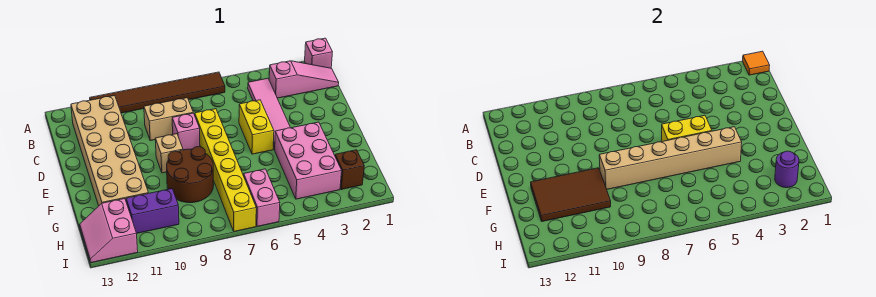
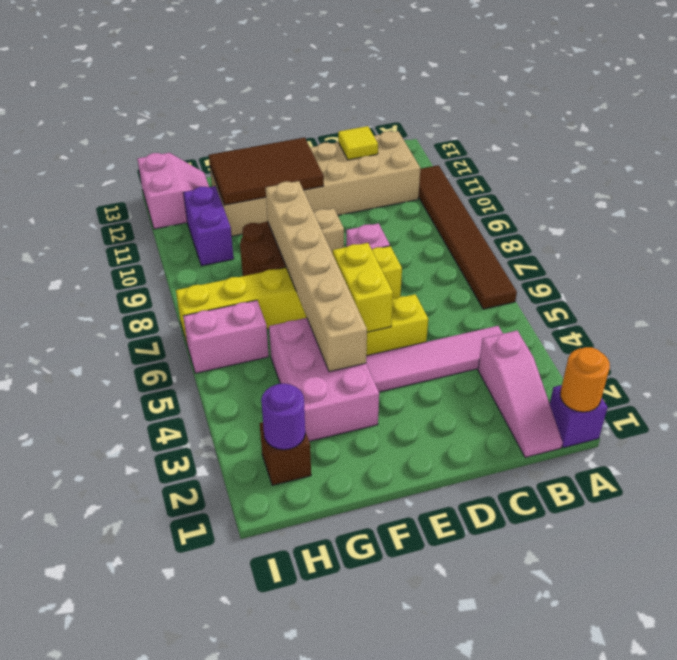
pink brick A1 level 1 -> purple brick A1 level 1
orange tile A1 level 2 -> orange round brick A1 level 2
tan brick C8:C9 level 1 -> none
none -> yellow tile C12 level 2
pink brick F3:H4 level 1 -> pink brick F3:G5 level 1
brown tile F10:G12 level 2 -> brown tile E11:G12 level 2
pink slope H12:I13 level 1 top 12 -> pink slope H12:I13 level 1 top I

